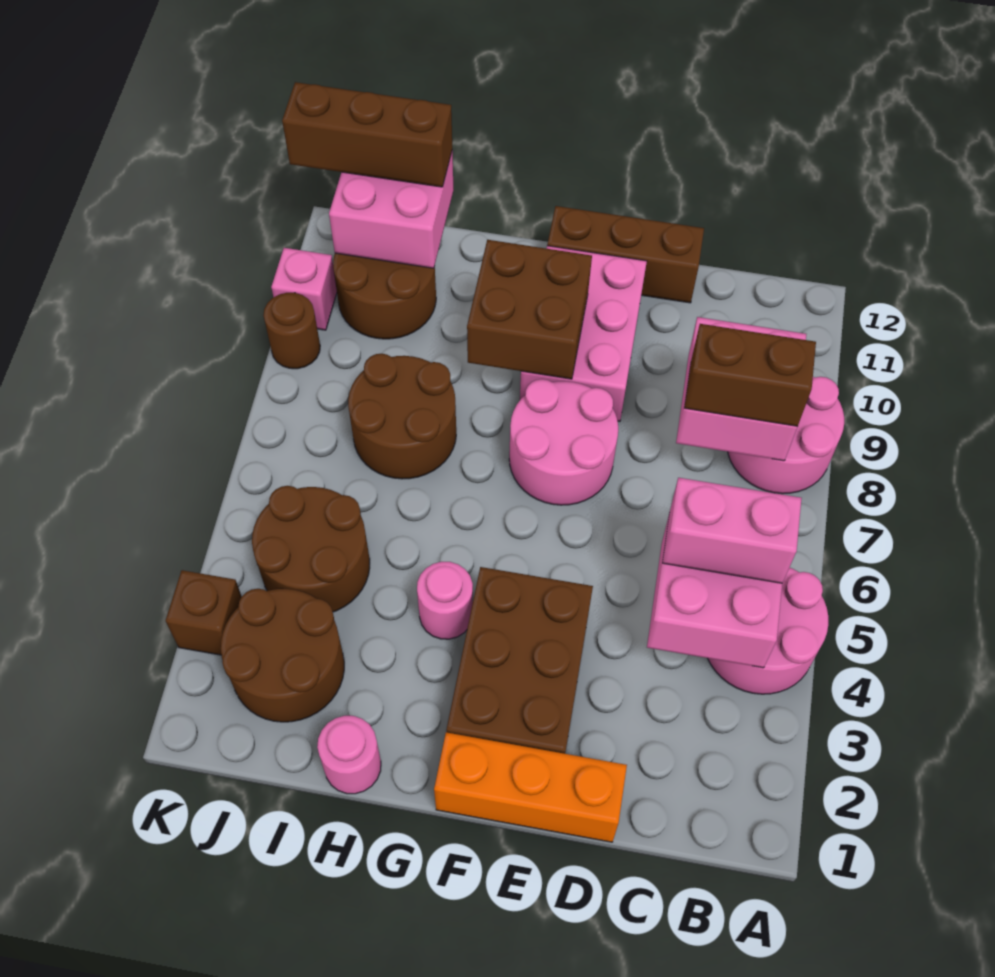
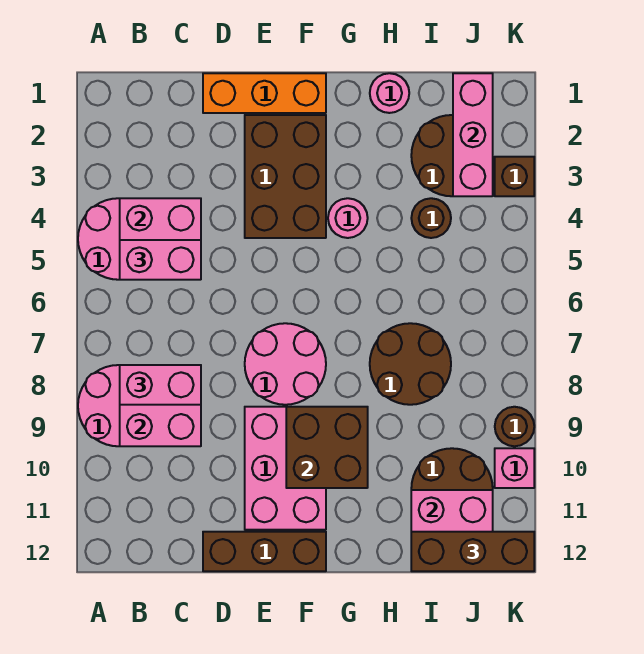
brown brick B8:C8 level 3 -> pink brick B8:C8 level 3
brown round brick I4:J5 level 1 -> brown round brick I4 level 1
none -> pink brick J1:J3 level 2

